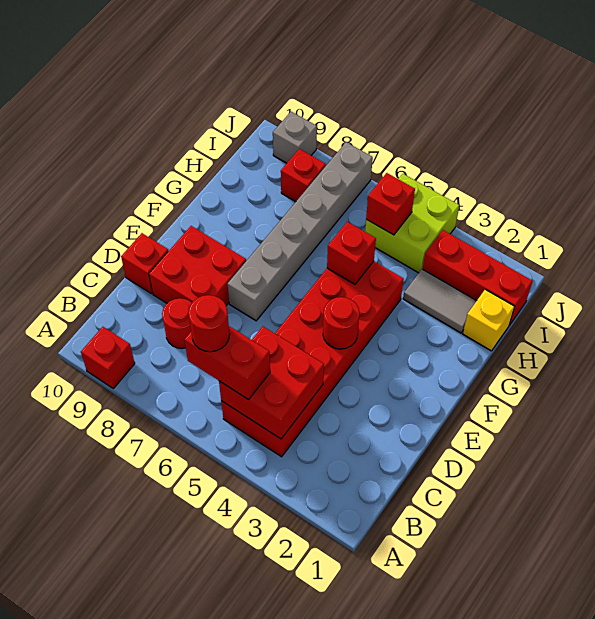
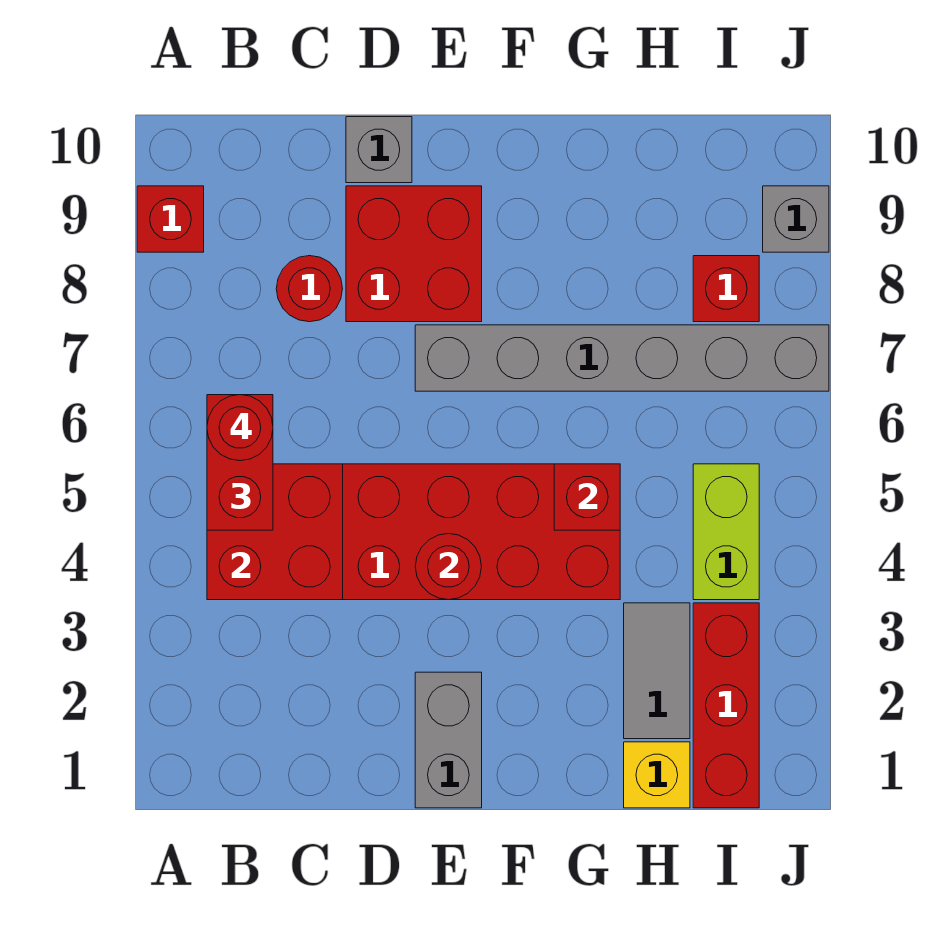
red brick D10 level 1 -> grey brick D10 level 1
none -> grey brick E1:E2 level 1
lime brick I4:J5 level 1 -> lime brick I4:I5 level 1
red brick I5 level 2 -> none

